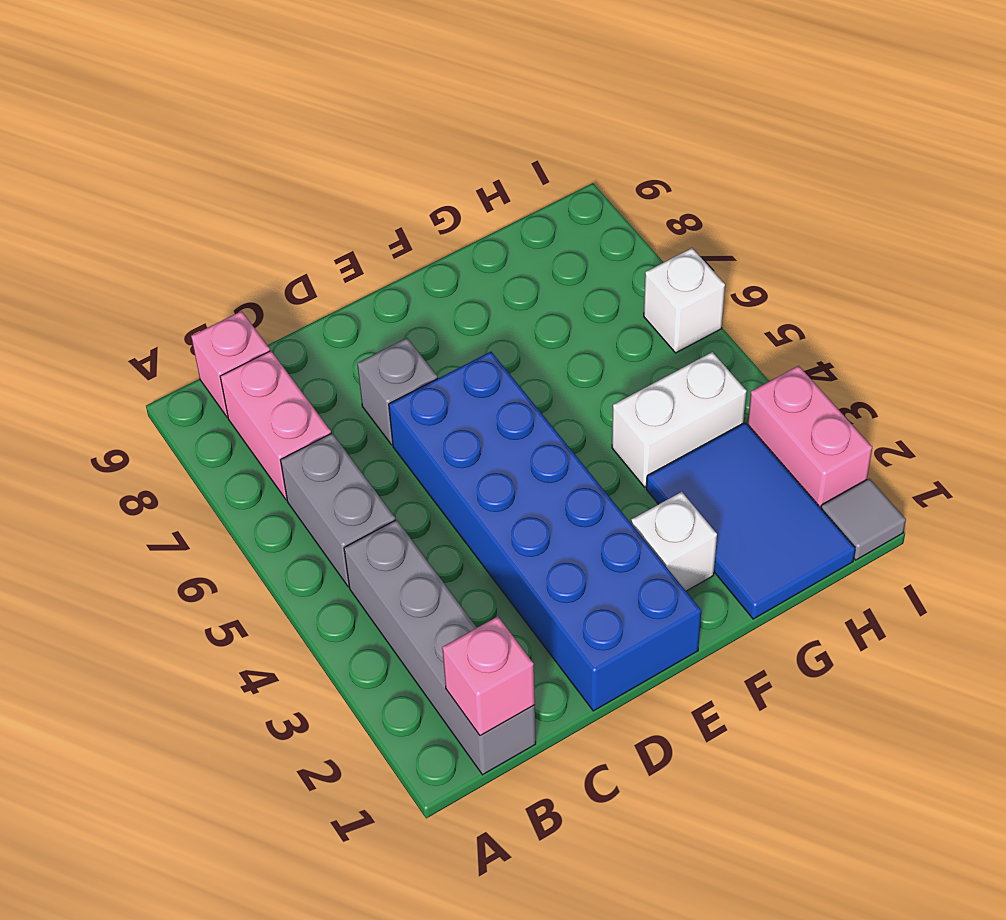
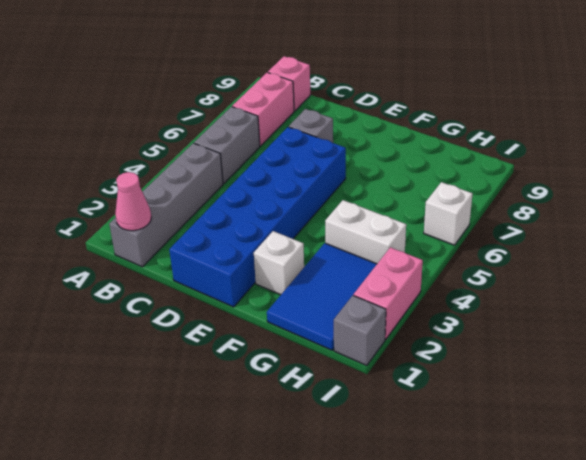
pink brick B1 level 2 -> pink cone B1 level 2
grey tile I1 level 1 -> grey brick I1 level 1

